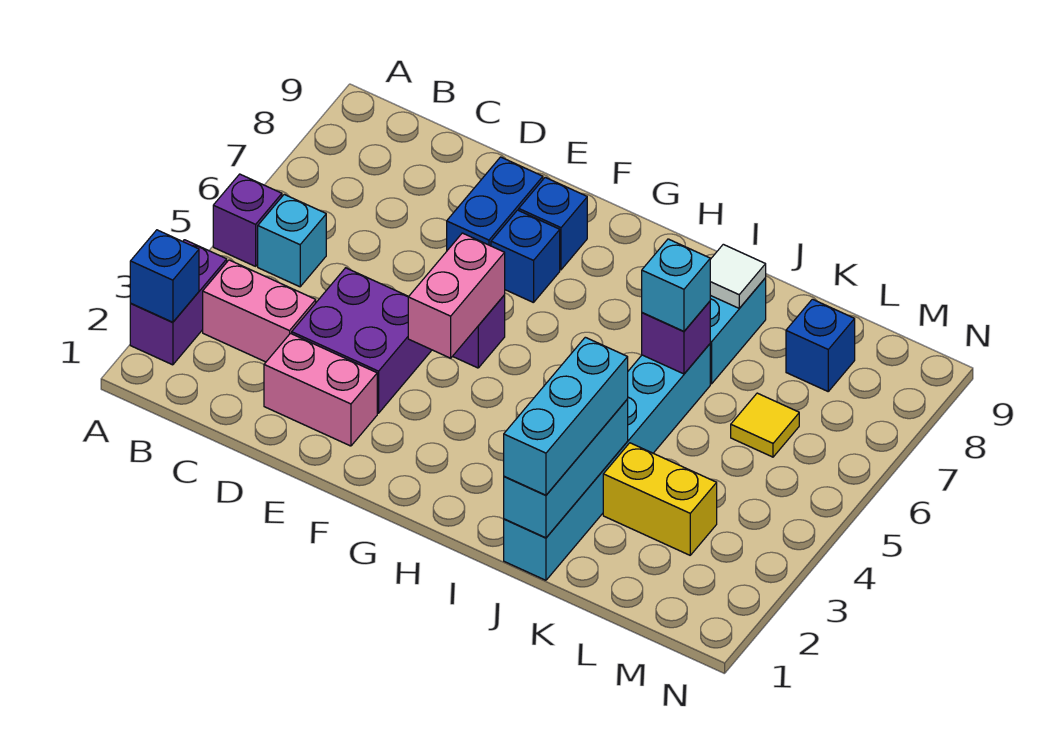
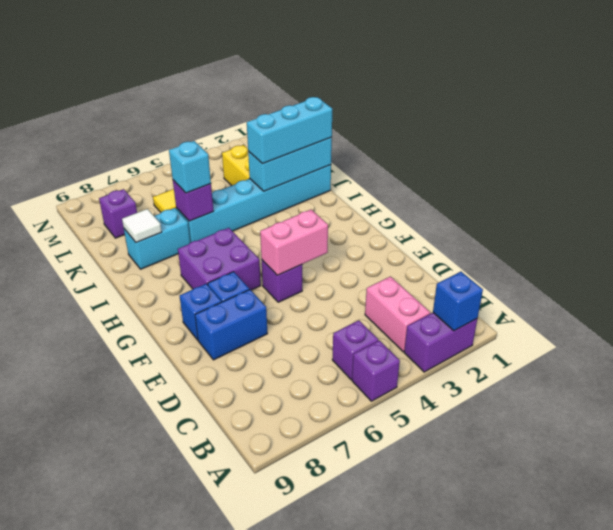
cyan brick B5 level 1 -> purple brick B5 level 1
pink brick D2:E2 level 1 -> none
purple brick D3:E4 level 1 -> purple brick G6:H7 level 1
blue brick L8 level 1 -> purple brick L8 level 1

